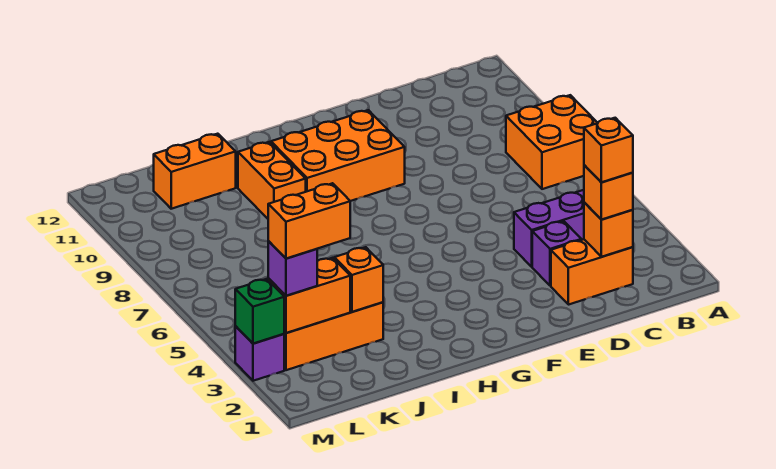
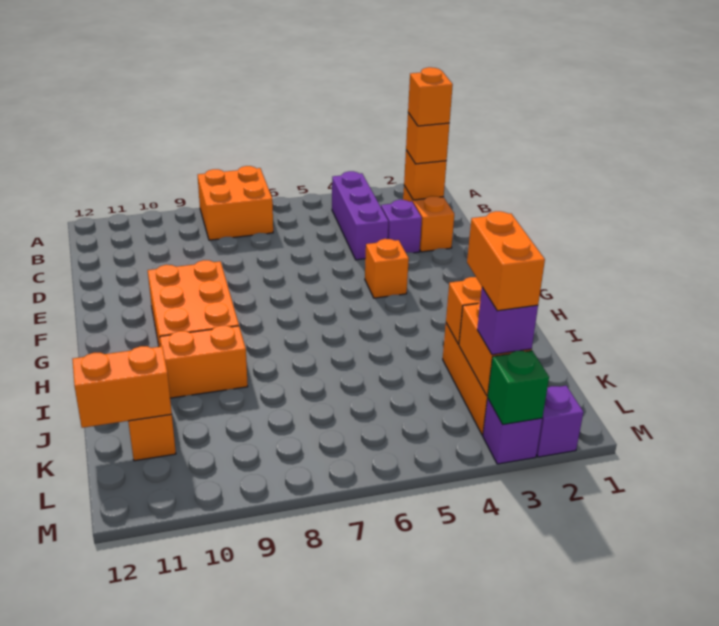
none -> orange brick F4 level 1
none -> orange brick K11:K12 level 2
none -> purple brick M2 level 1

